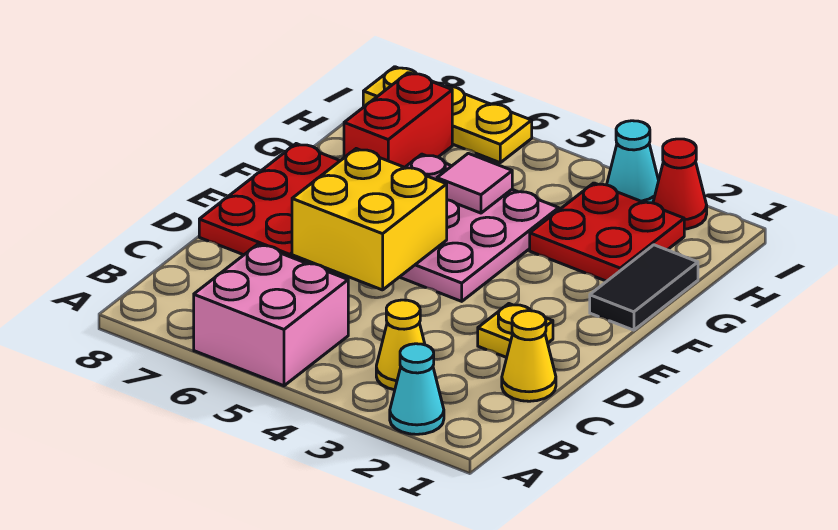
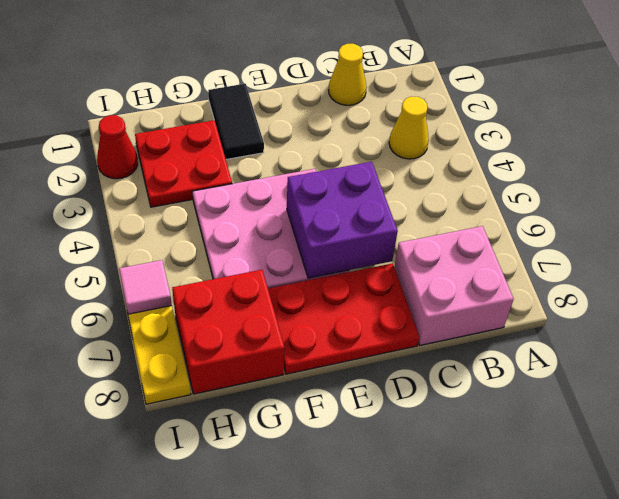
cyan cone A2 level 1 -> none
pink brick A5:B6 level 1 -> pink brick B7:C8 level 1
yellow plate D2 level 1 -> none
yellow brick D5:E6 level 2 -> purple brick D5:E6 level 2
black tile F1:G1 level 1 -> black tile F1:F2 level 1
pink tile G5 level 2 -> pink tile I6 level 2
red brick G7:H7 level 1 -> red brick G7:H8 level 1
cyan cone I3 level 1 -> none

